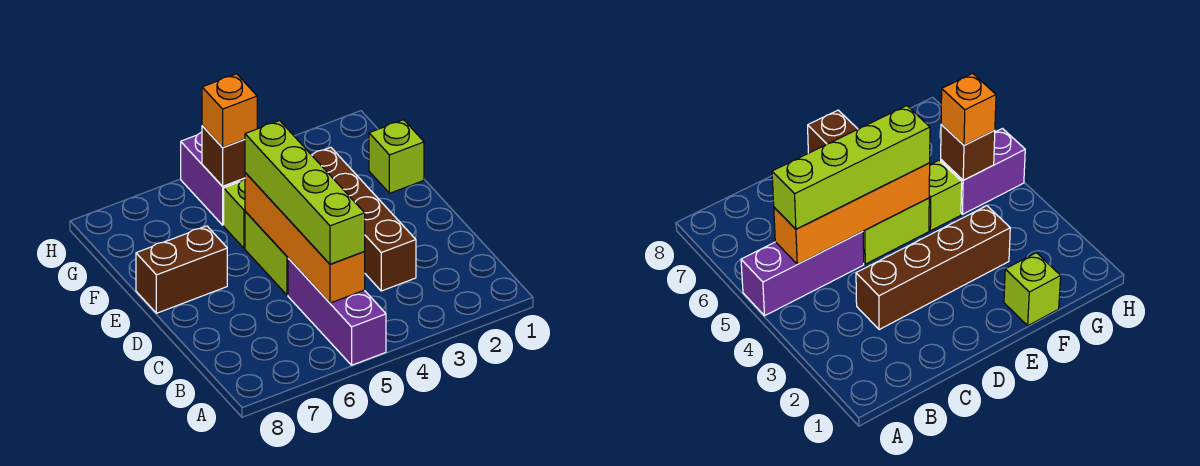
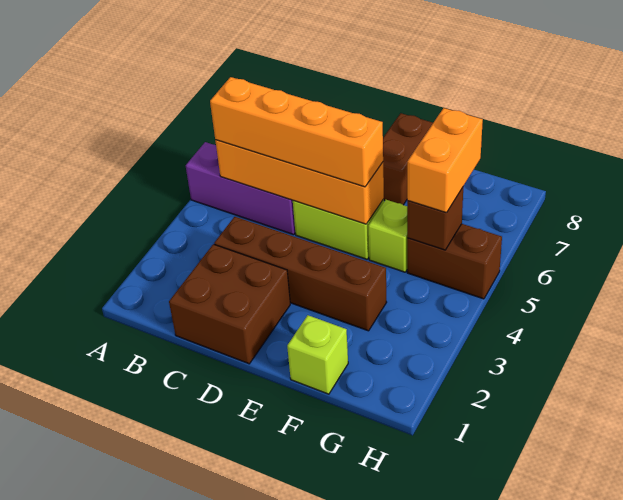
lime brick B5:E5 level 3 -> orange brick B5:E5 level 3
none -> brown brick C1:D2 level 1
purple brick G5:H5 level 1 -> brown brick G5:H5 level 1
orange brick G5 level 3 -> orange brick G5:G6 level 3

